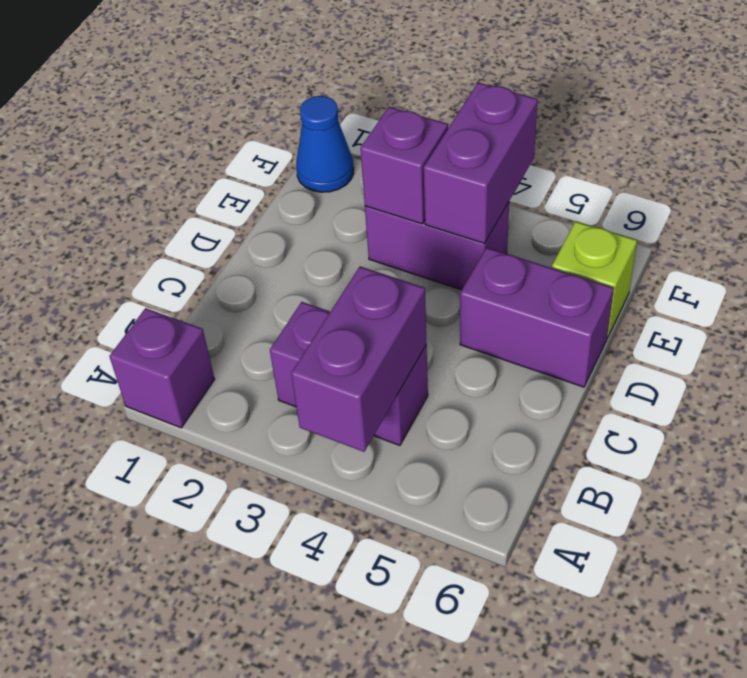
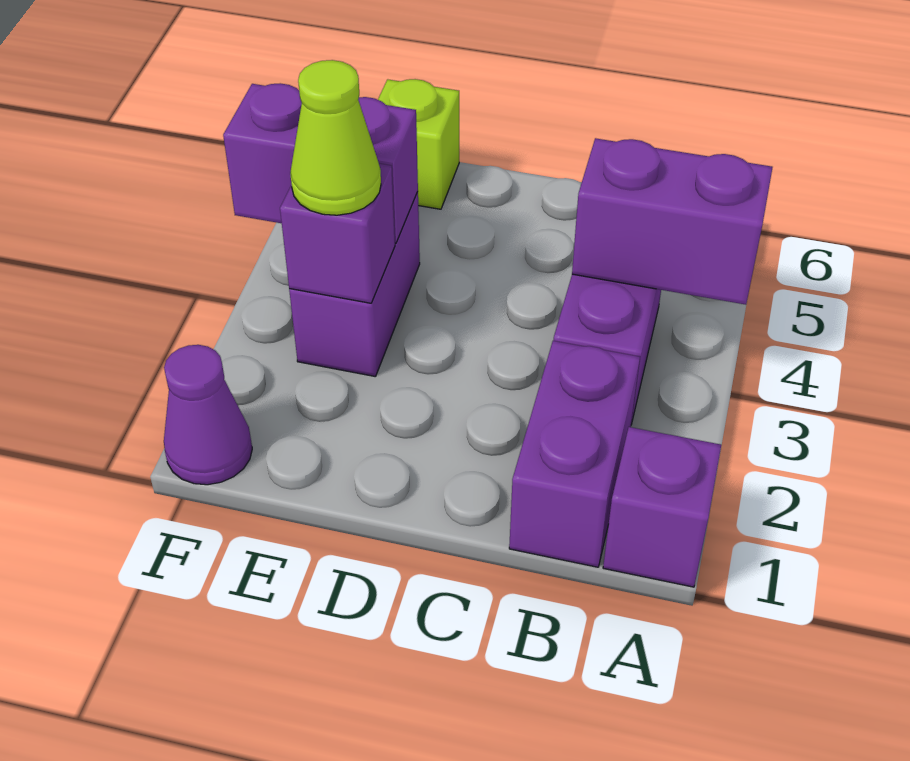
purple brick D5:D6 level 1 -> purple brick B1:B2 level 1
none -> lime cone E3 level 3
blue cone F1 level 1 -> purple cone F1 level 1

